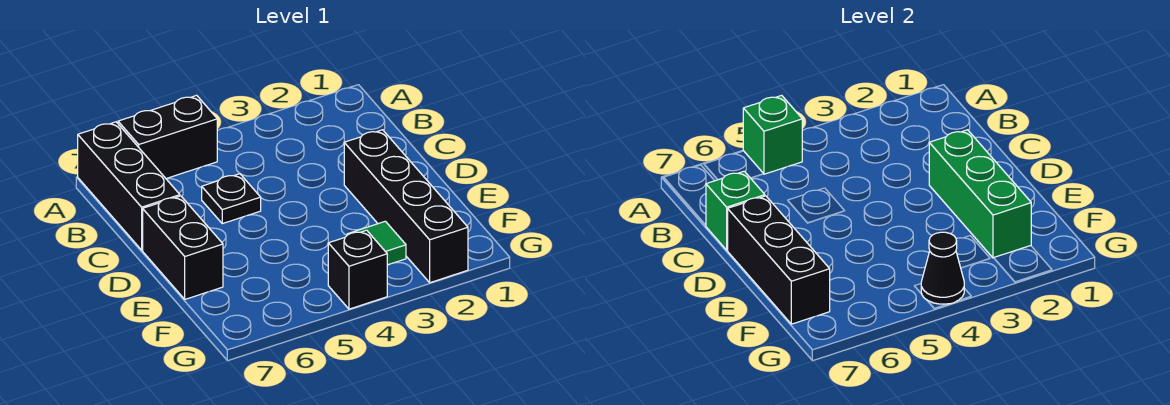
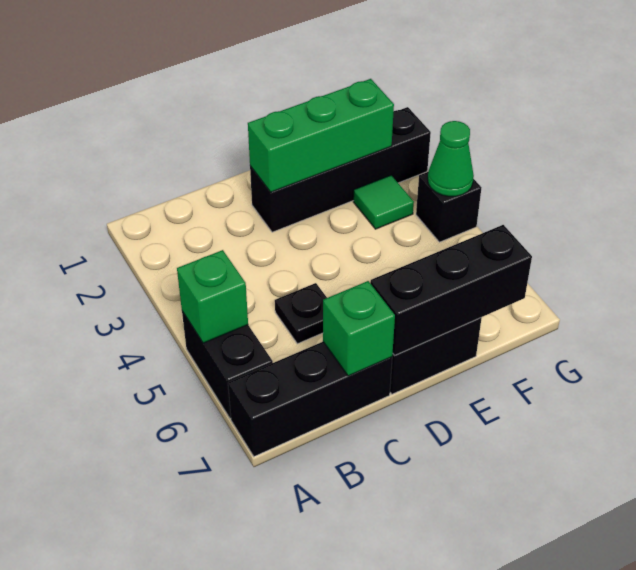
black cone G4 level 2 -> green cone G4 level 2

